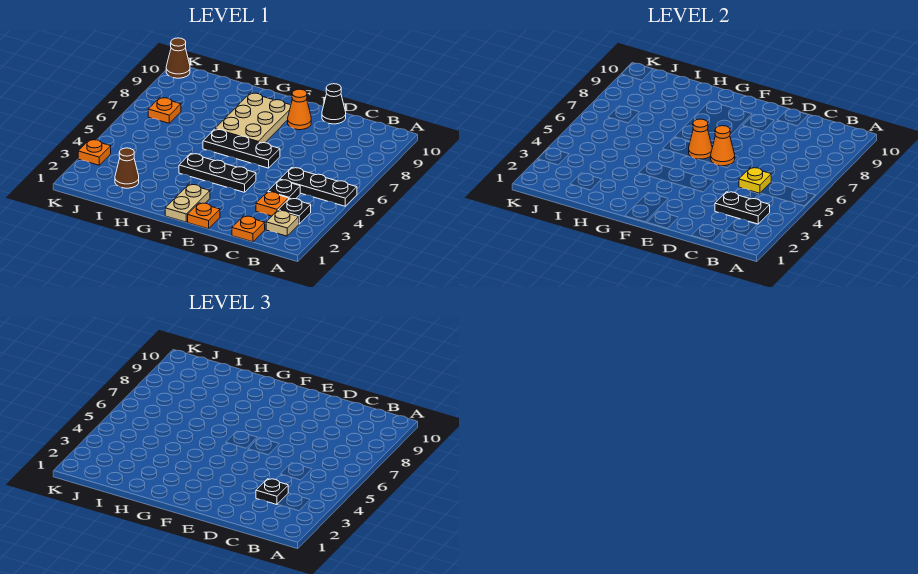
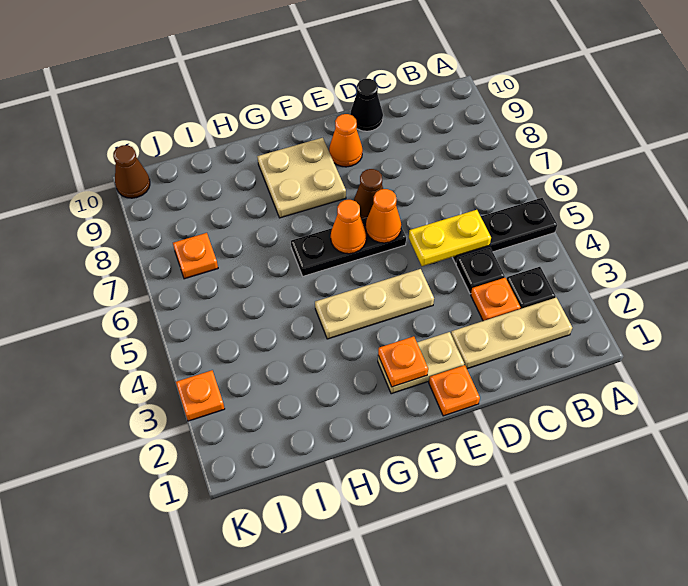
tan plate B2 level 1 -> tan plate B2:D2 level 1
black plate B3:C3 level 2 -> none
orange plate C1 level 1 -> orange plate F2 level 2
black plate C3 level 3 -> none
yellow plate C5 level 2 -> yellow plate C5:D5 level 2
black plate E4:G4 level 1 -> tan plate E4:G4 level 1
tan plate F1:F2 level 1 -> tan plate E2:F2 level 1
tan plate F7:G9 level 1 -> tan plate F8:G9 level 1
brown cone I2 level 1 -> brown cone E7 level 1

